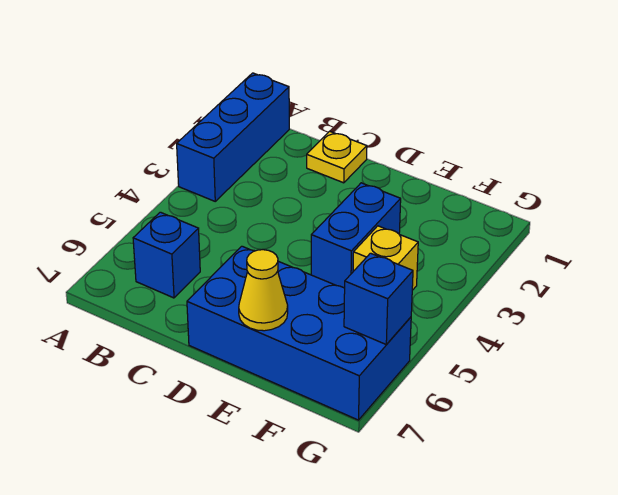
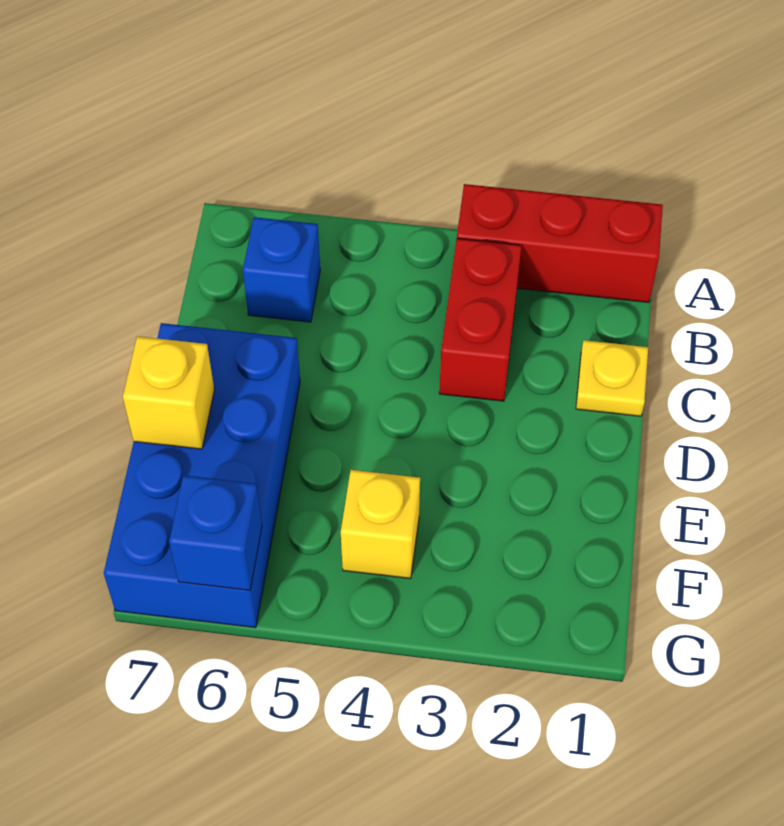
blue brick A1:A3 level 1 -> red brick A1:A3 level 1
none -> red brick B3:C3 level 1
blue brick E3:E4 level 1 -> none
yellow cone E7 level 2 -> yellow brick E7 level 2

